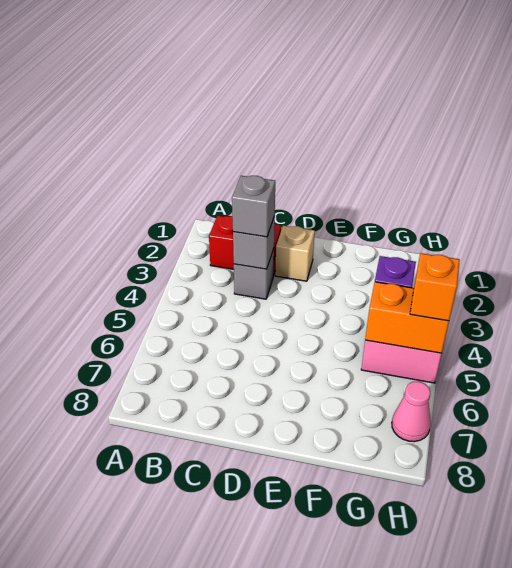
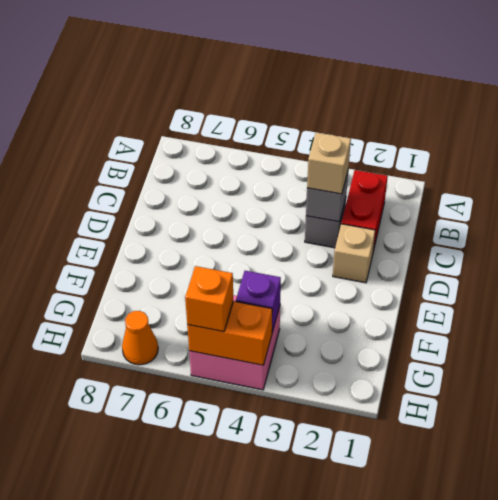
grey brick C3 level 3 -> tan brick C3 level 3
orange brick G5:H5 level 2 -> orange brick H4:H5 level 2
pink cone H7 level 1 -> orange cone H7 level 1

